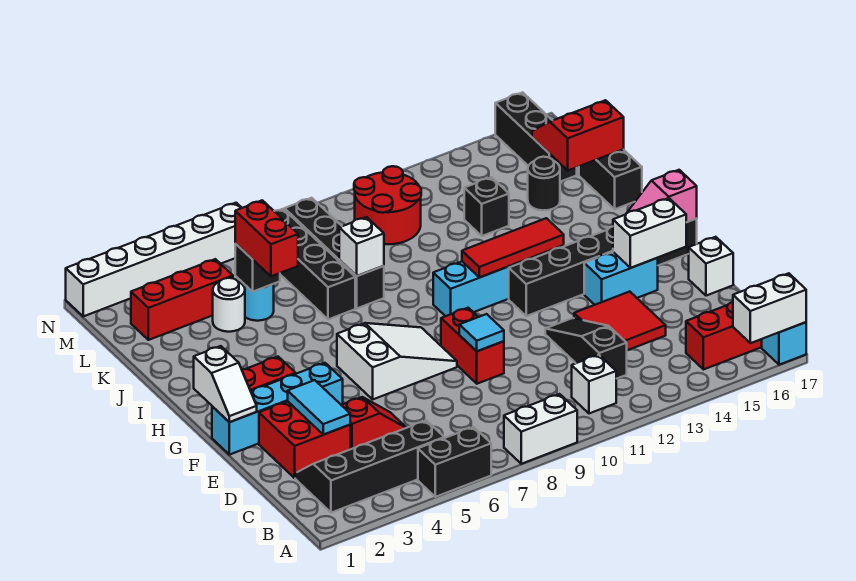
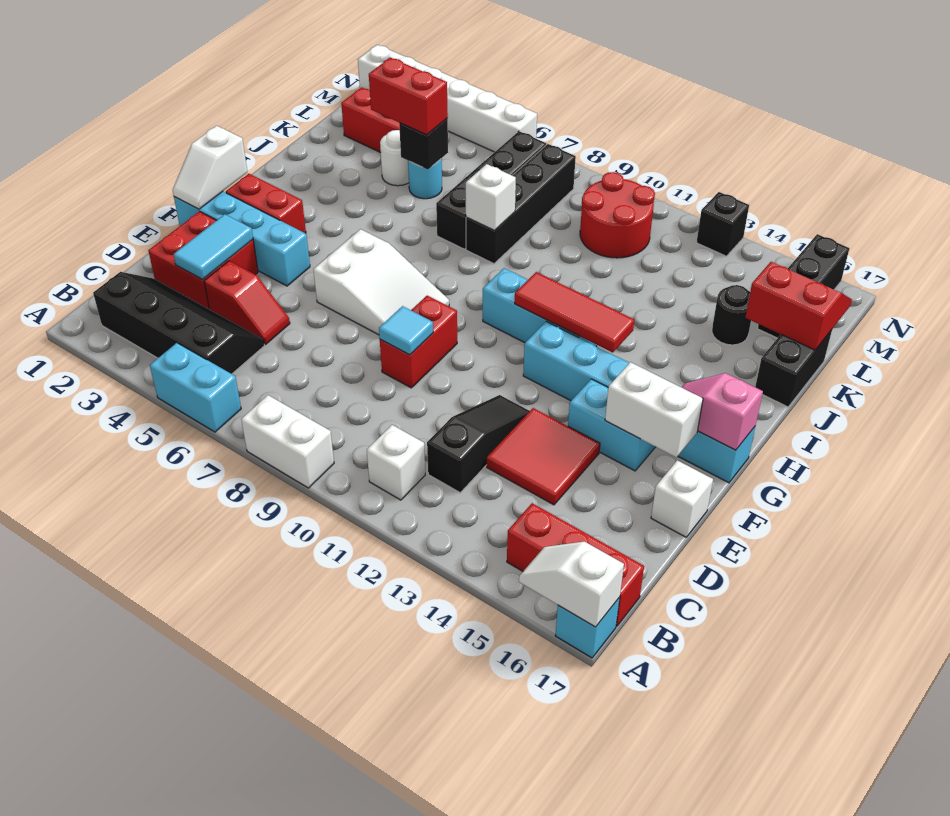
black brick A5:A6 level 1 -> cyan brick A5:A6 level 1
white brick A16:A17 level 2 -> white slope A16:A17 level 2 top 17
black brick G12:G17 level 1 -> cyan brick G12:G17 level 1
red brick J5:K5 level 3 -> red brick K4:K5 level 3
black brick K13 level 1 -> black brick N13 level 1

